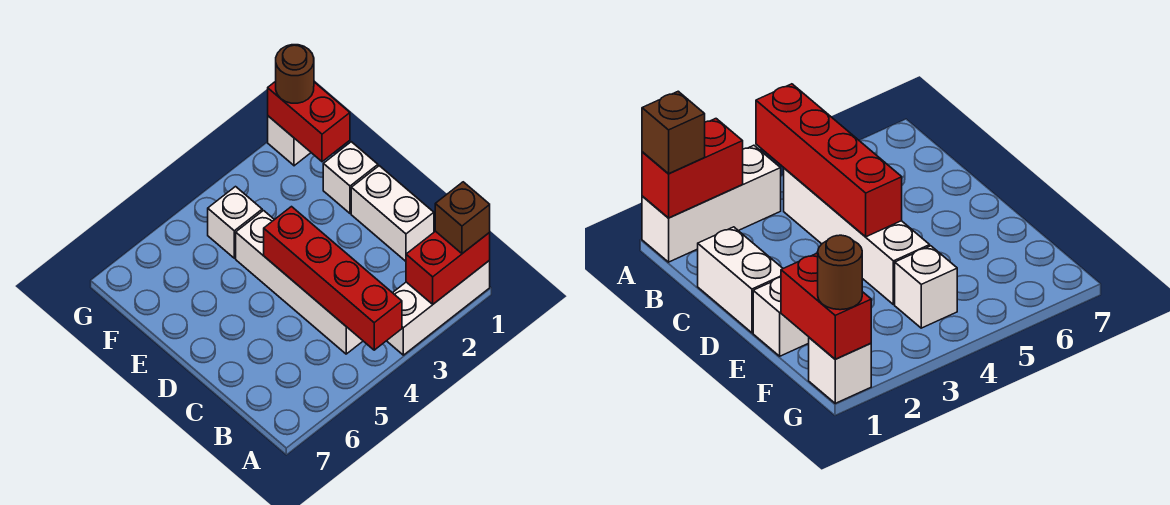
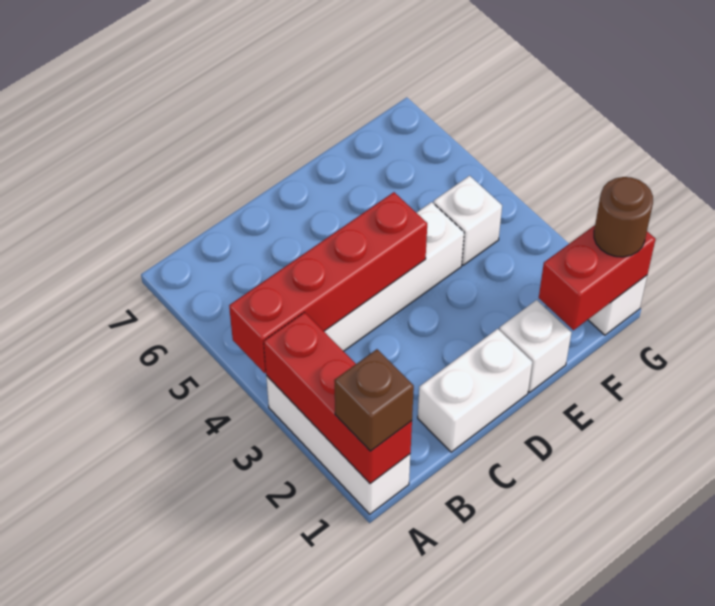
red brick A1:A2 level 2 -> red brick A1:A3 level 2

